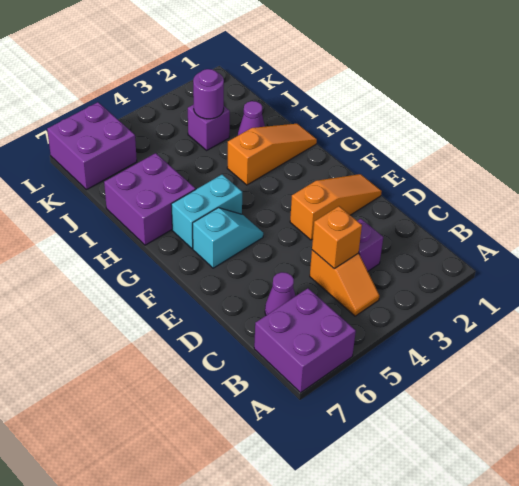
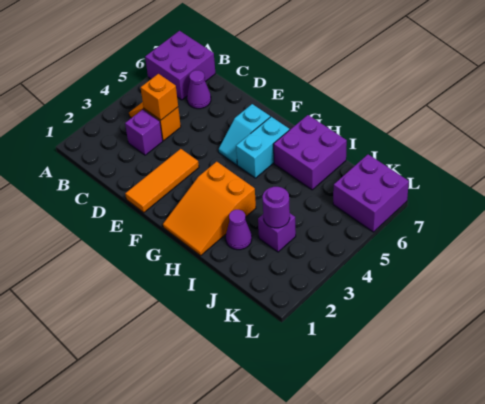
orange slope E1:E3 level 1 top 3 -> orange tile E1:E3 level 1
orange slope H1:H3 level 1 top 3 -> orange slope G1:H3 level 1 top 3

